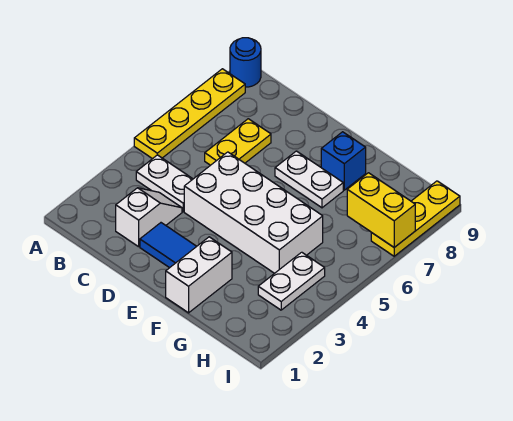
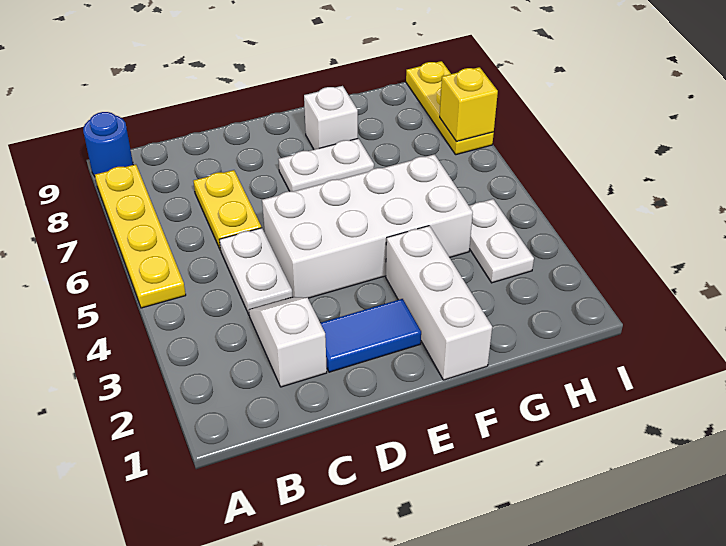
white plate B4:C4 level 1 -> white plate C4:C5 level 1
white brick F1:F2 level 1 -> white brick F1:F3 level 1
blue brick F8 level 1 -> white brick F8 level 1
yellow brick H7:I7 level 2 -> yellow brick I7 level 2

